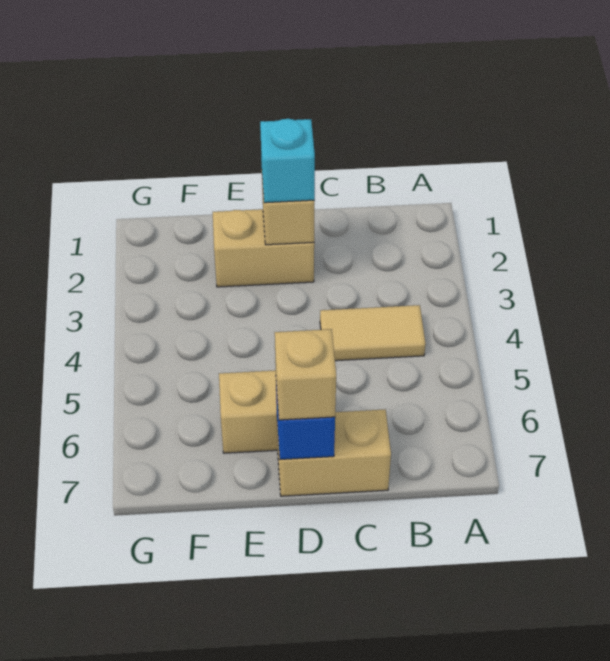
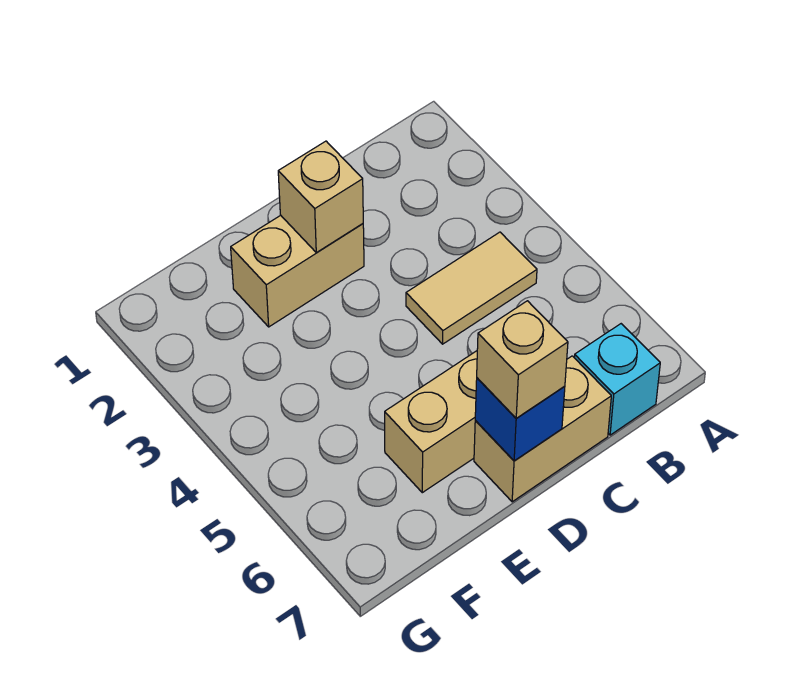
cyan brick D2 level 3 -> cyan brick B7 level 1

